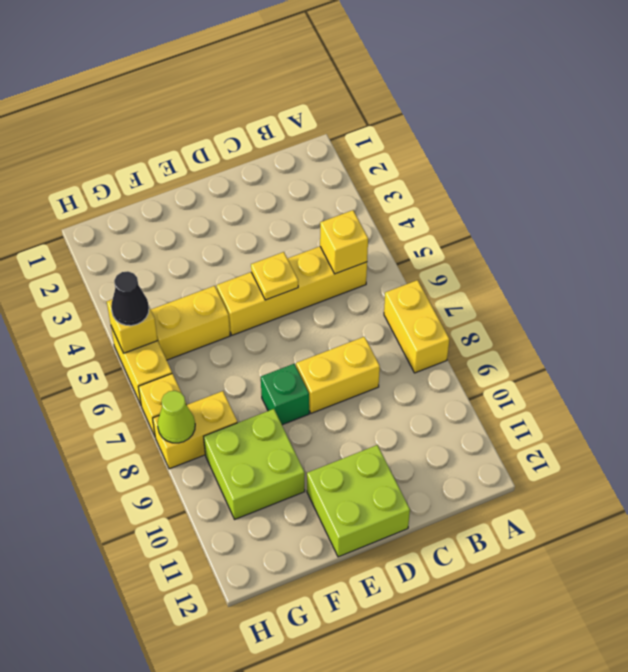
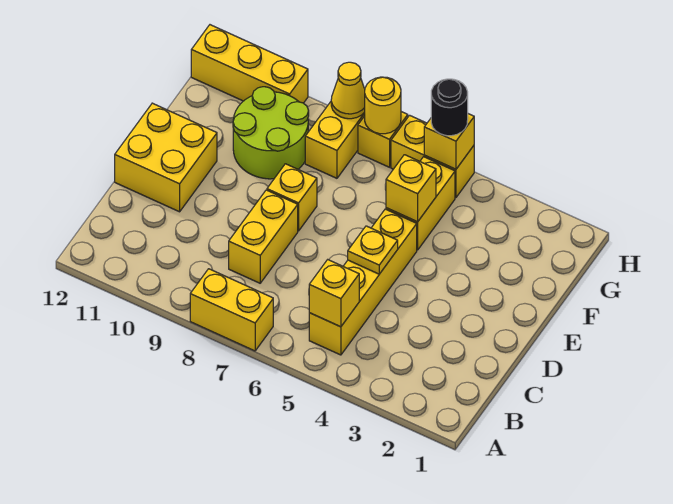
lime brick D11:E12 level 1 -> yellow brick D11:E12 level 1
green brick E8 level 1 -> yellow brick E8 level 1
none -> yellow brick F5 level 2
lime brick F9:G10 level 1 -> lime round brick F9:G10 level 1
black cone H5 level 3 -> black round brick H5 level 3
none -> yellow round brick H7 level 2
lime cone H8 level 2 -> yellow cone H8 level 2
none -> yellow brick H10:H12 level 1

